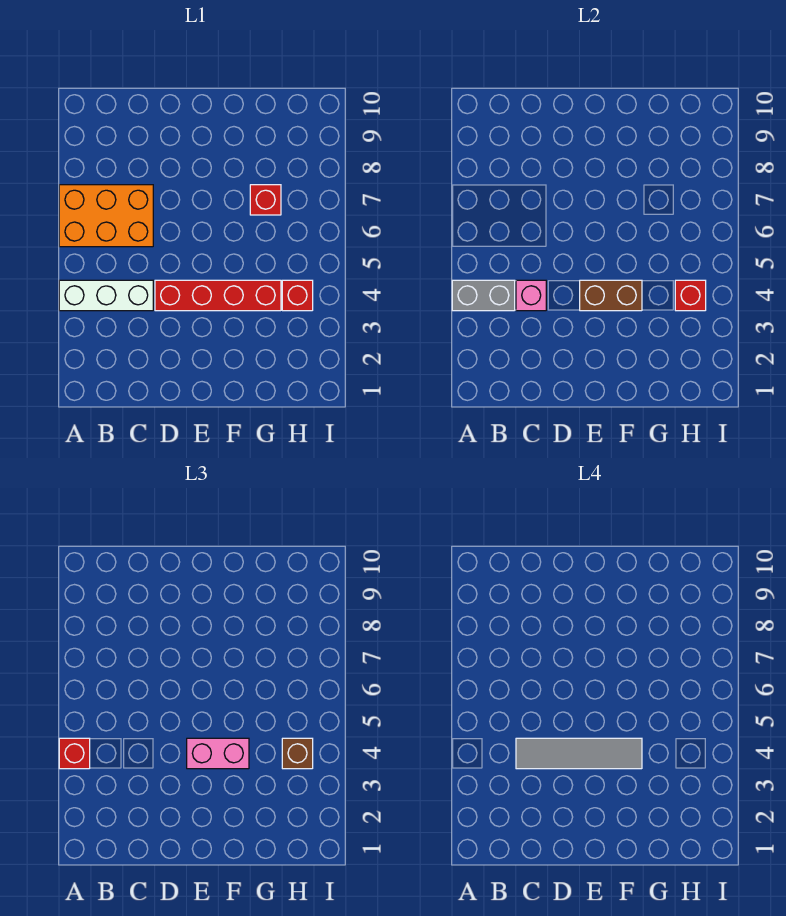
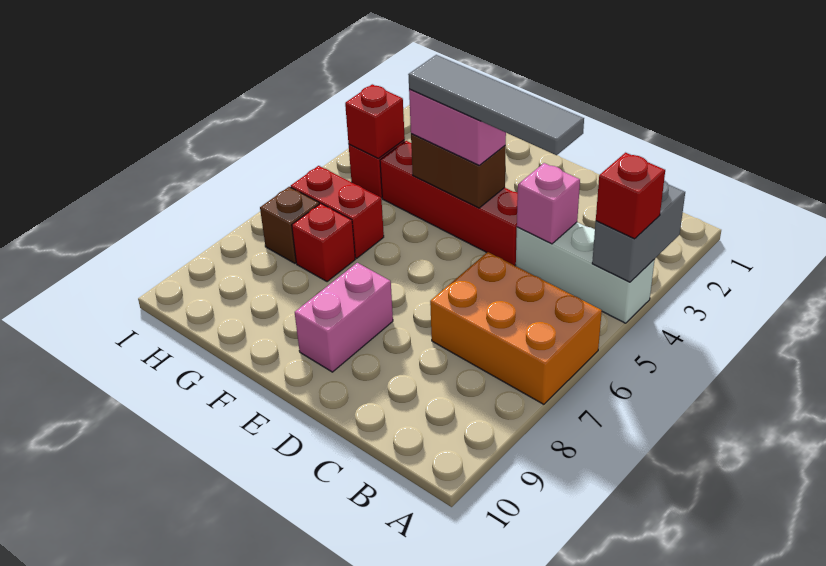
grey brick A4:B4 level 2 -> grey brick A3:A4 level 2
none -> pink brick E8:E9 level 1
none -> red brick G6:H6 level 1
brown brick H4 level 3 -> brown brick H7 level 1

